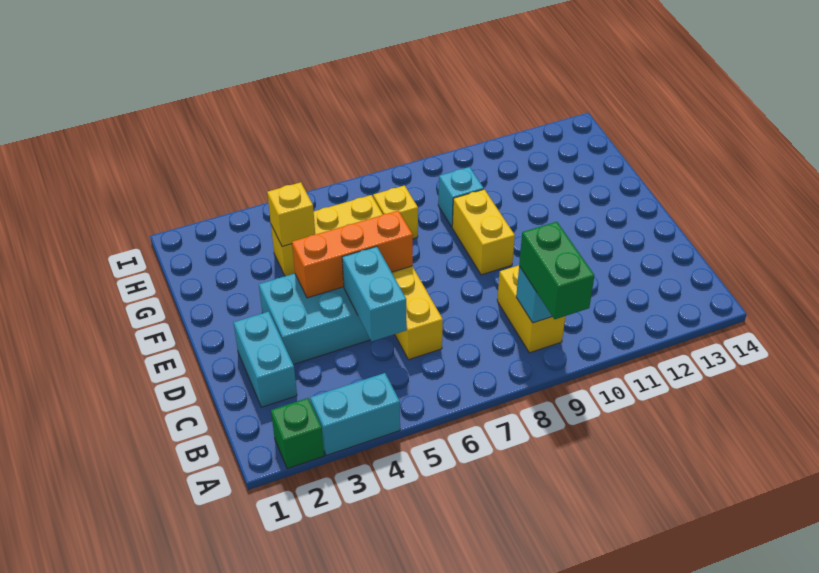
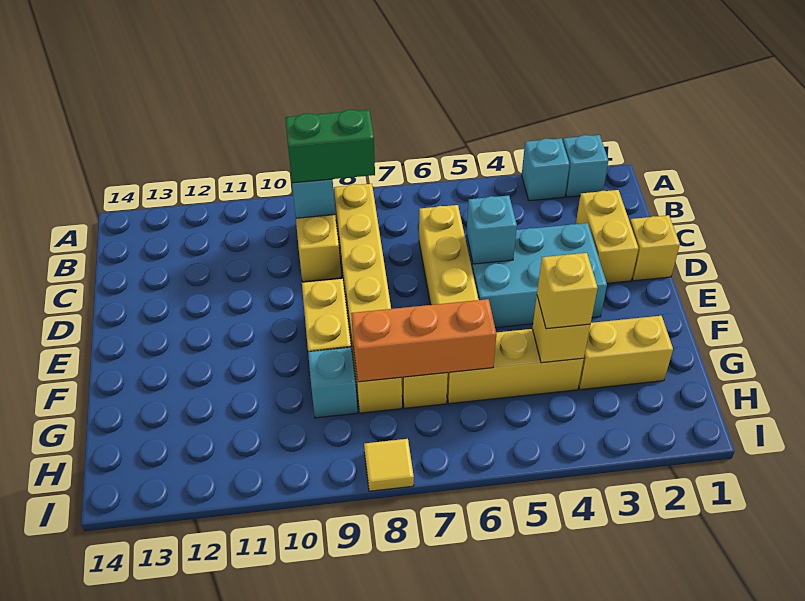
green brick A2 level 1 -> cyan brick A2 level 1
cyan brick A3:A4 level 1 -> cyan brick A3 level 1
green brick A9:B9 level 3 -> green brick B8:B9 level 3
none -> yellow brick B8:G8 level 1
cyan brick C2:D2 level 1 -> yellow brick C2:D2 level 1
cyan brick C5:D5 level 2 -> cyan brick D5 level 2
none -> yellow brick D1 level 1
orange brick E4:E6 level 2 -> orange brick G6:G8 level 2
none -> yellow brick G2:G3 level 1
none -> yellow brick G4 level 3
none -> yellow tile I8 level 1

